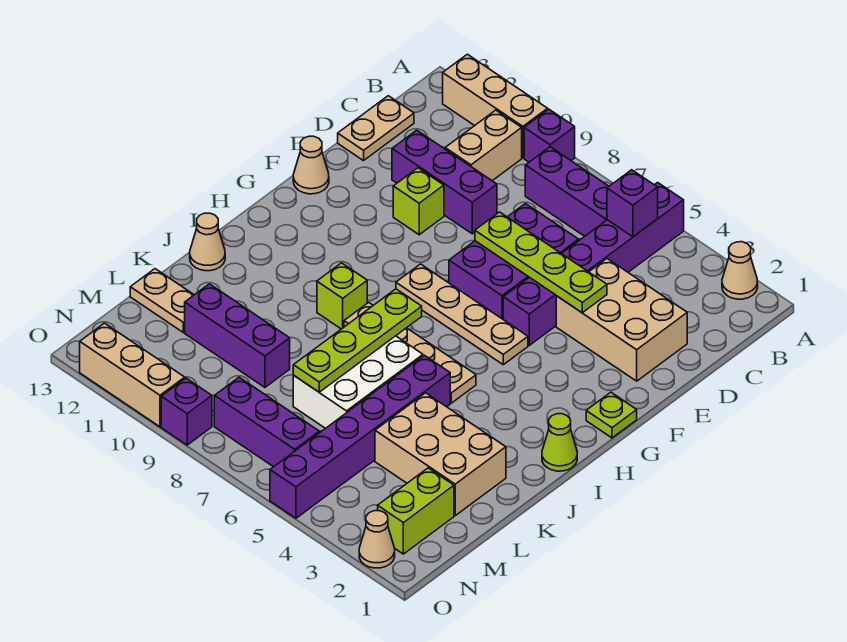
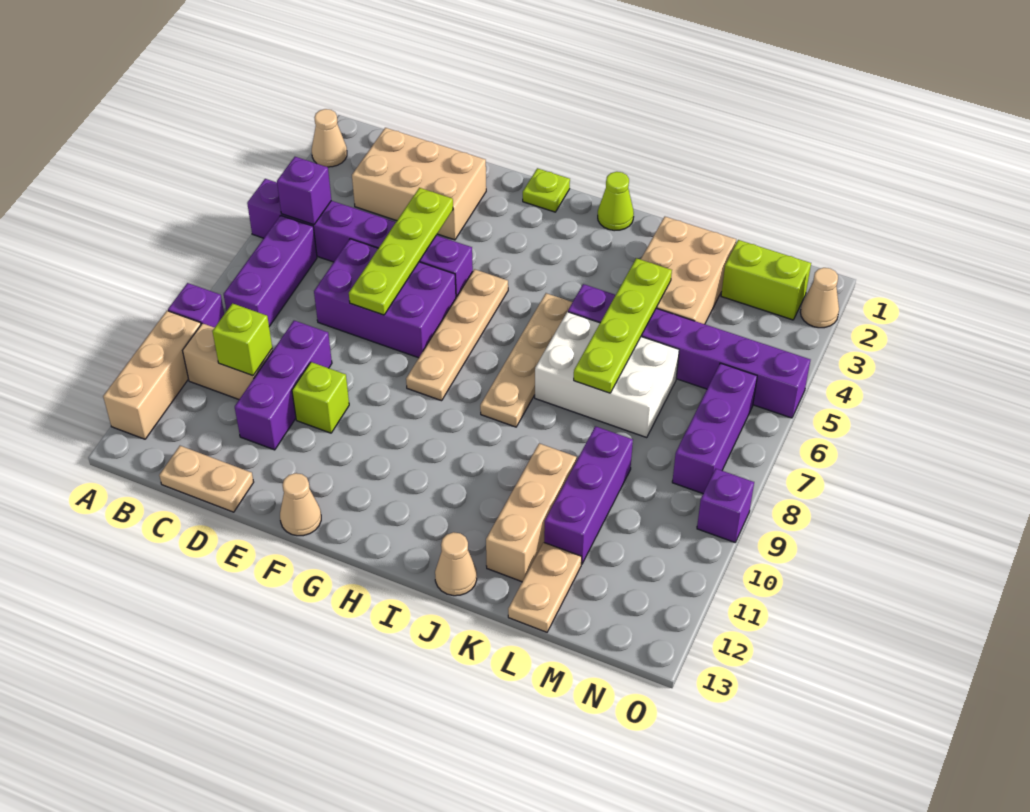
tan brick D2:E4 level 1 -> tan brick C2:E3 level 1
lime plate I7:L7 level 2 -> lime plate K4:K7 level 2
lime brick I9 level 1 -> lime brick C10 level 2
tan brick O10:O12 level 1 -> tan brick K10:K12 level 1

